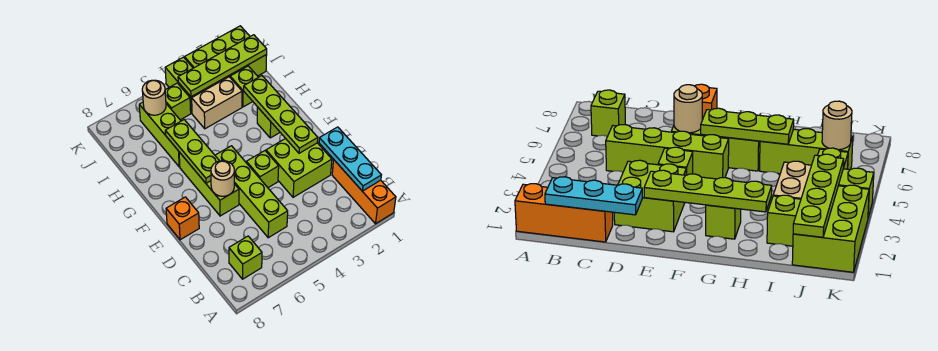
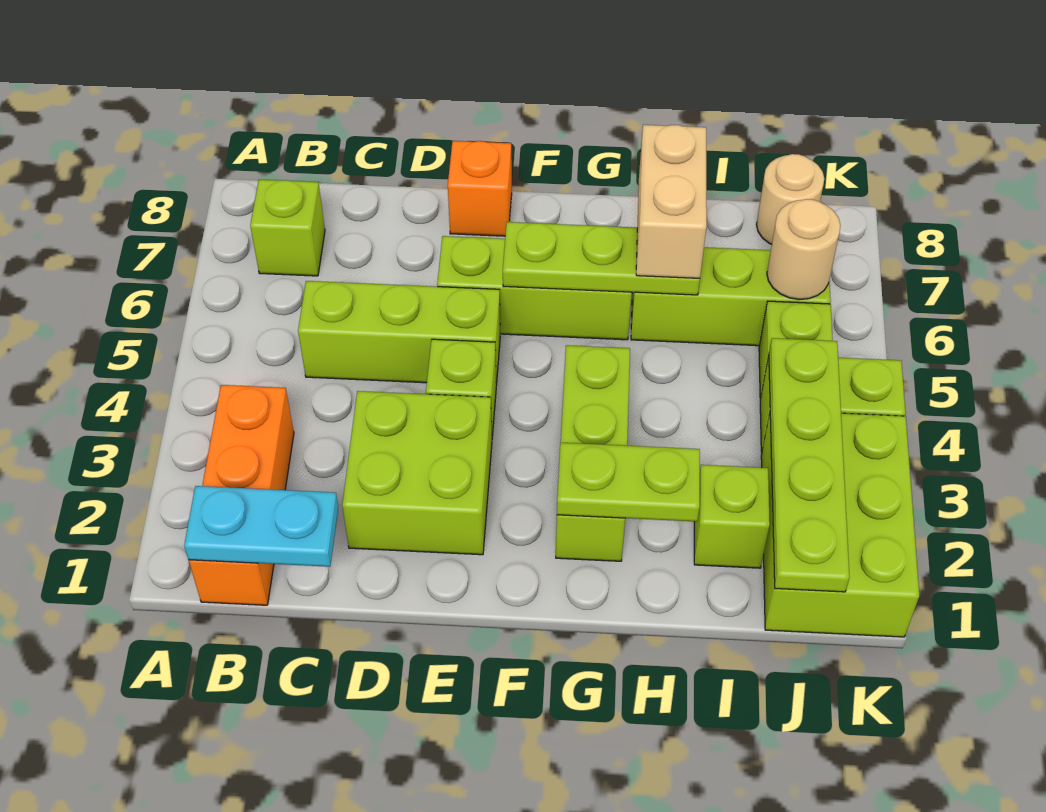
orange brick A1:C1 level 1 -> orange brick B1:B3 level 1
cyan plate B1:D1 level 2 -> cyan plate B1:C1 level 2
lime brick C5:F5 level 1 -> lime brick C5:E5 level 1
lime plate E2:H2 level 2 -> lime plate G2:H2 level 2
tan round brick E6 level 2 -> tan round brick J8 level 1
lime brick G2 level 1 -> lime brick G2:G4 level 1
tan brick I3:I4 level 1 -> tan brick H6:H7 level 3

